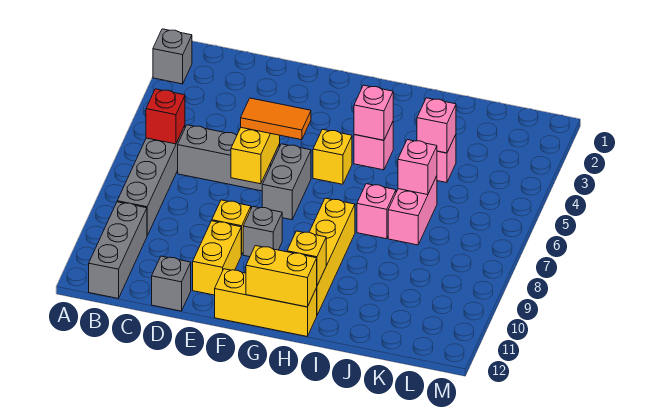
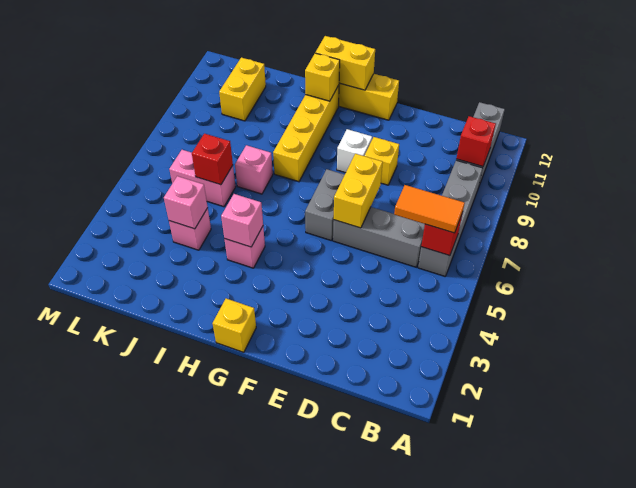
grey brick A2 level 1 -> none
none -> red brick B10 level 2
grey brick D12 level 1 -> none
orange tile E6:F6 level 3 -> orange tile B6:C6 level 3
yellow brick E10:E11 level 1 -> yellow brick K10:K11 level 1
grey brick F9 level 1 -> white brick F9 level 1
yellow brick G5 level 1 -> yellow brick G1 level 1
pink brick J6:J7 level 1 -> pink brick J6:K6 level 1
pink brick J6 level 2 -> red brick J6 level 2

